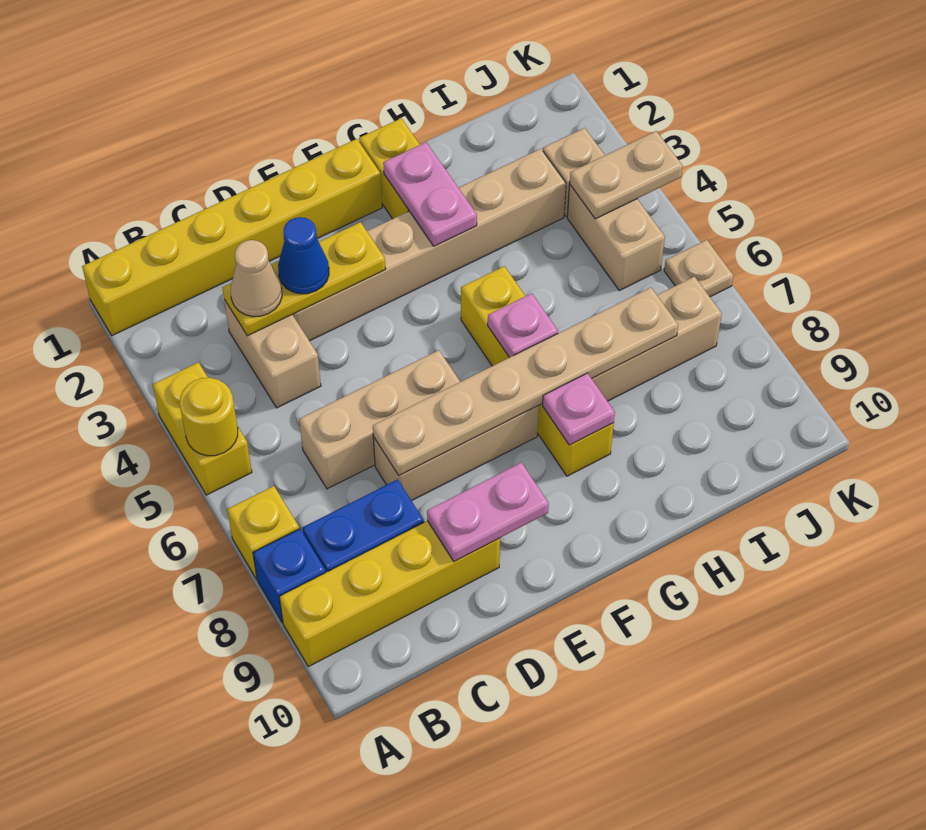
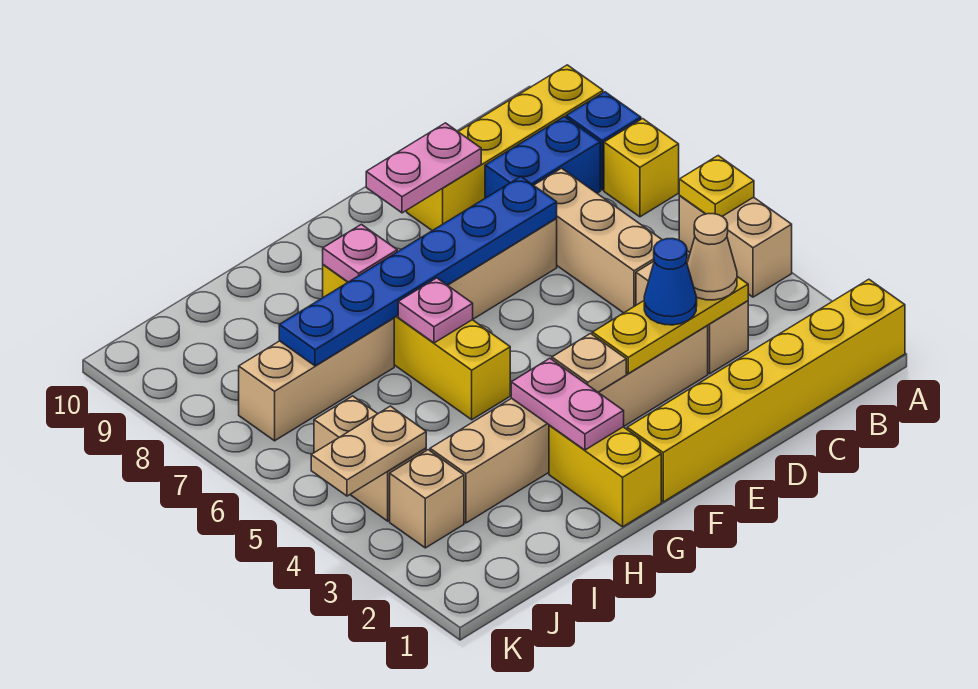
yellow brick A4:A5 level 1 -> tan brick A4:A5 level 1
yellow round brick A5 level 2 -> yellow plate A5 level 2
tan brick C6:E6 level 1 -> tan brick C5:C7 level 1
tan plate D7:I7 level 2 -> blue plate D7:I7 level 2
tan plate K6 level 1 -> tan plate F3 level 2

